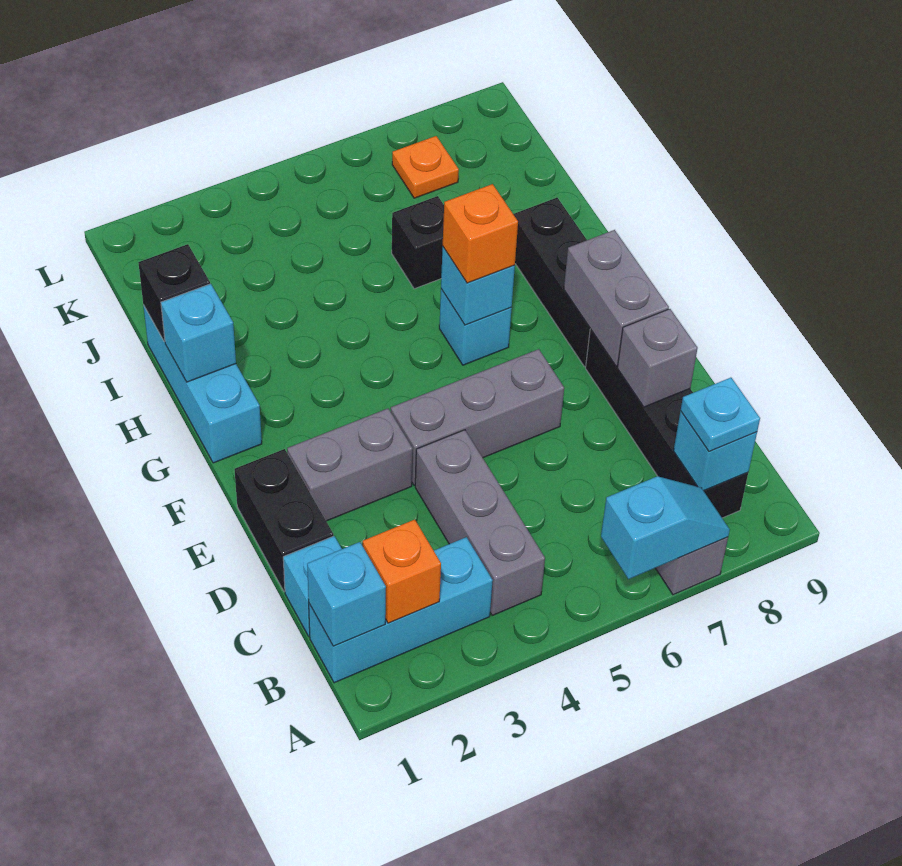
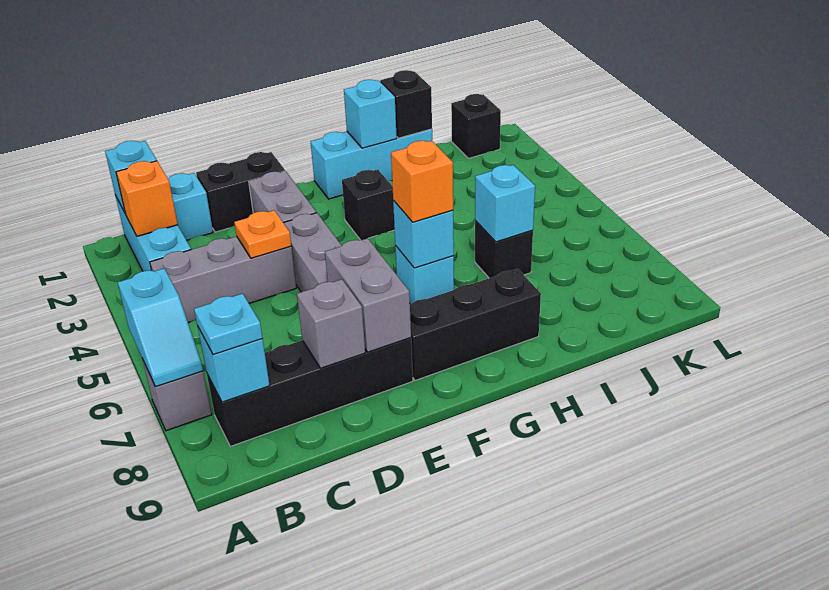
grey brick E8:F8 level 2 -> grey brick E7:E8 level 2
none -> black brick G3 level 1
none -> cyan brick I6 level 2
none -> black brick K1 level 1
orange plate K7 level 1 -> orange plate D4 level 2

